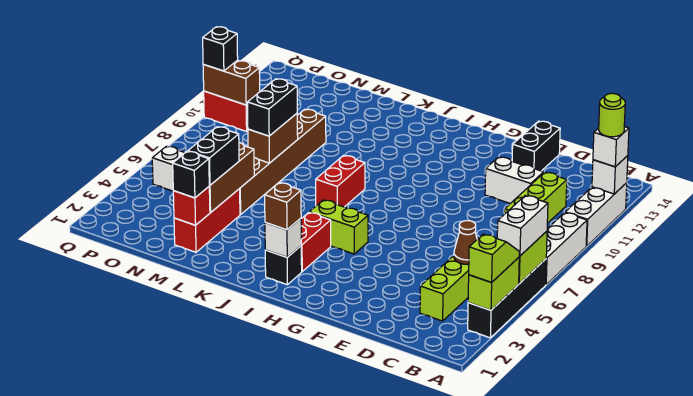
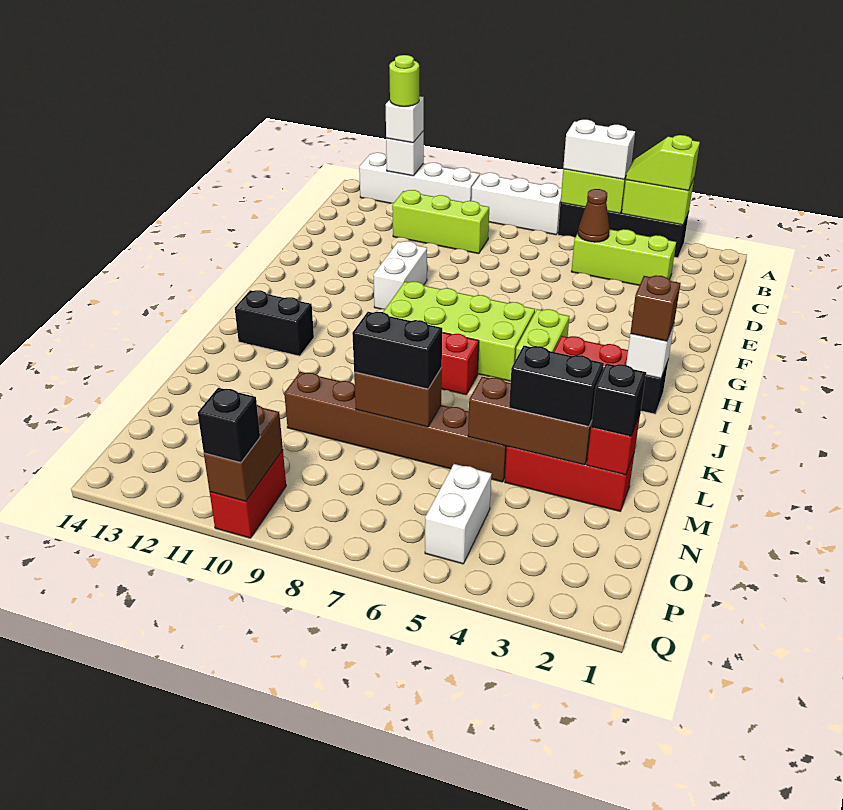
white brick A10:A12 level 1 -> white brick A10:A13 level 1
white brick D11:E11 level 1 -> white brick F10:G10 level 1
black brick E13:E14 level 1 -> black brick J12:J13 level 1
none -> lime brick H6:I9 level 1

